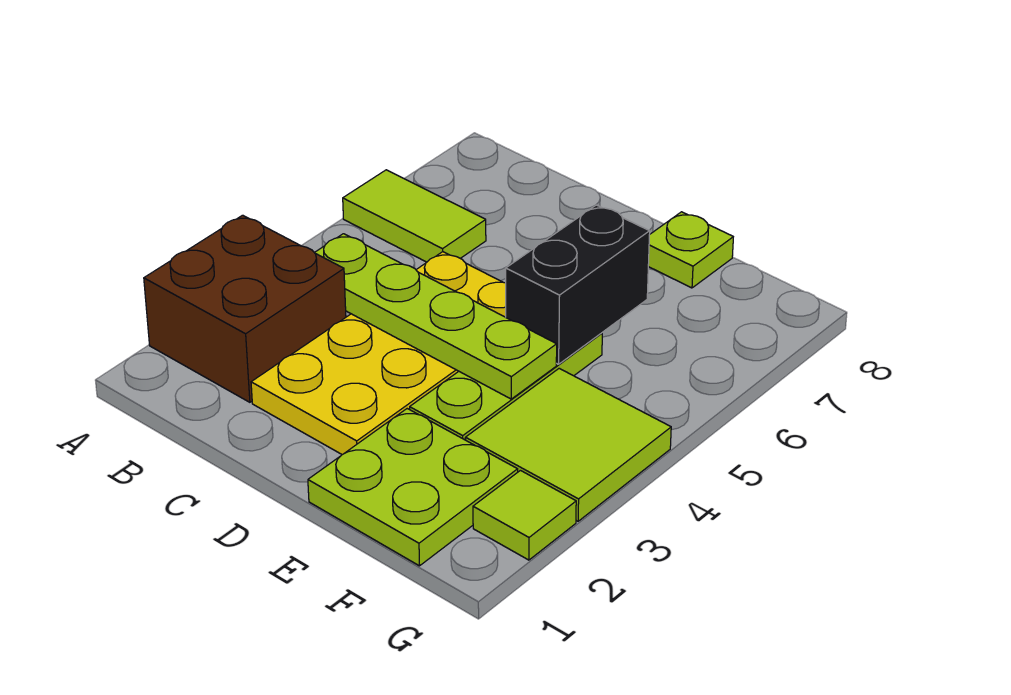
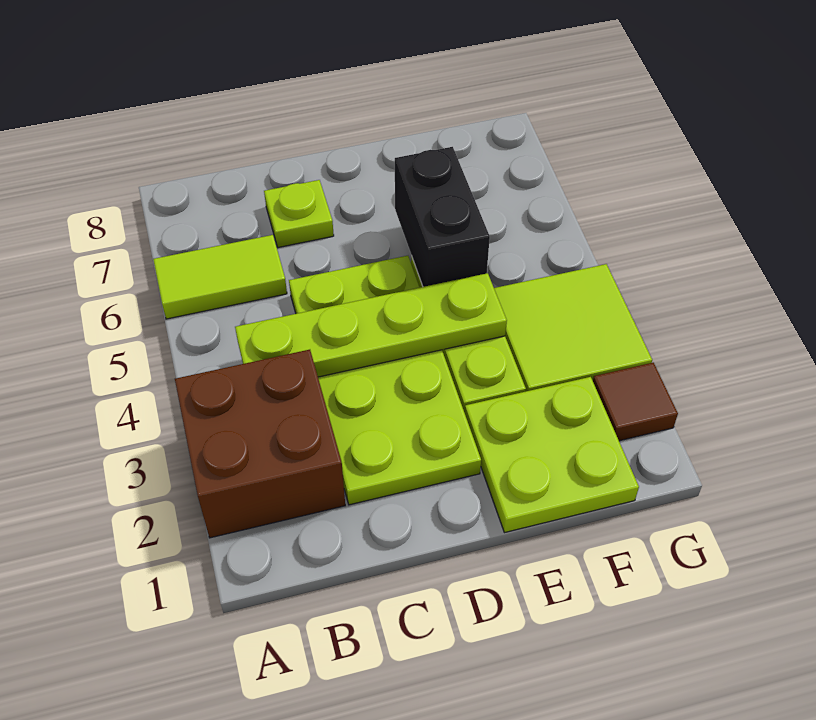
yellow plate C2:D5 level 1 -> lime plate C2:D5 level 1
lime plate E8 level 1 -> lime plate C7 level 1
lime tile G2 level 1 -> brown tile G2 level 1

